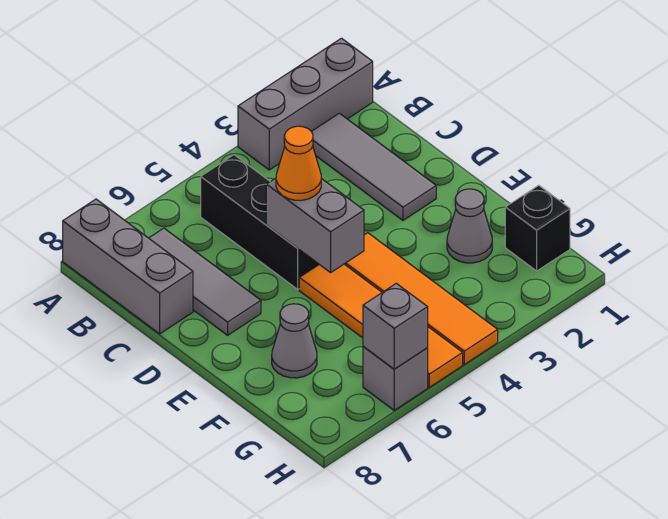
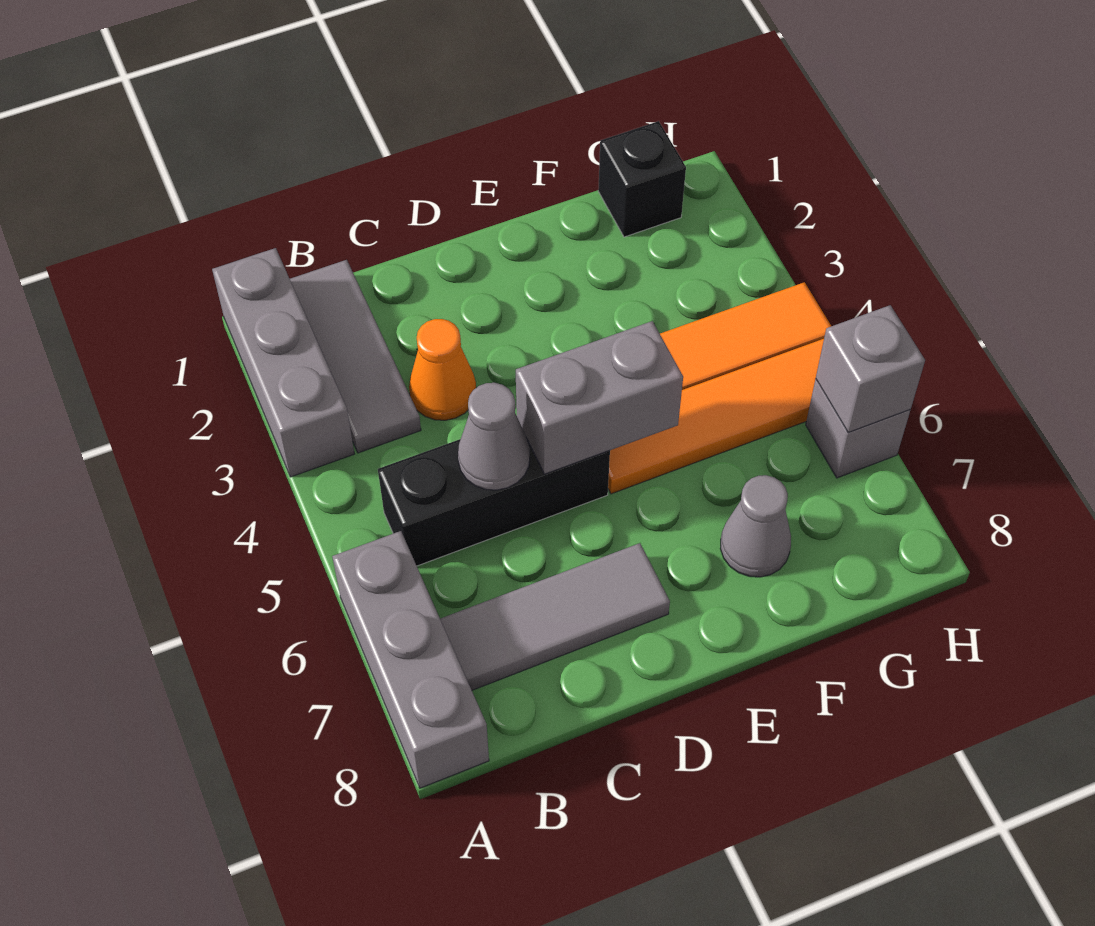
grey brick A8:C8 level 1 -> grey brick A6:A8 level 1
grey tile B2:D2 level 1 -> grey tile B1:B3 level 1
orange cone D5 level 3 -> orange cone C3 level 1
grey cone F2 level 1 -> grey cone C5 level 2

